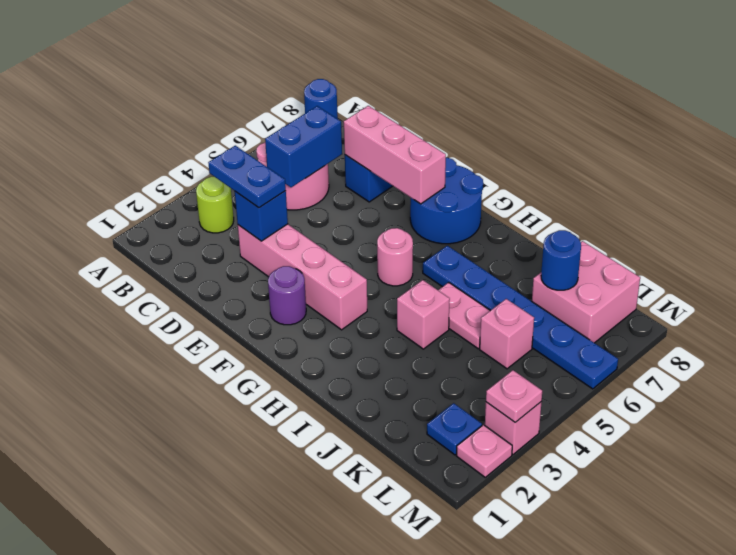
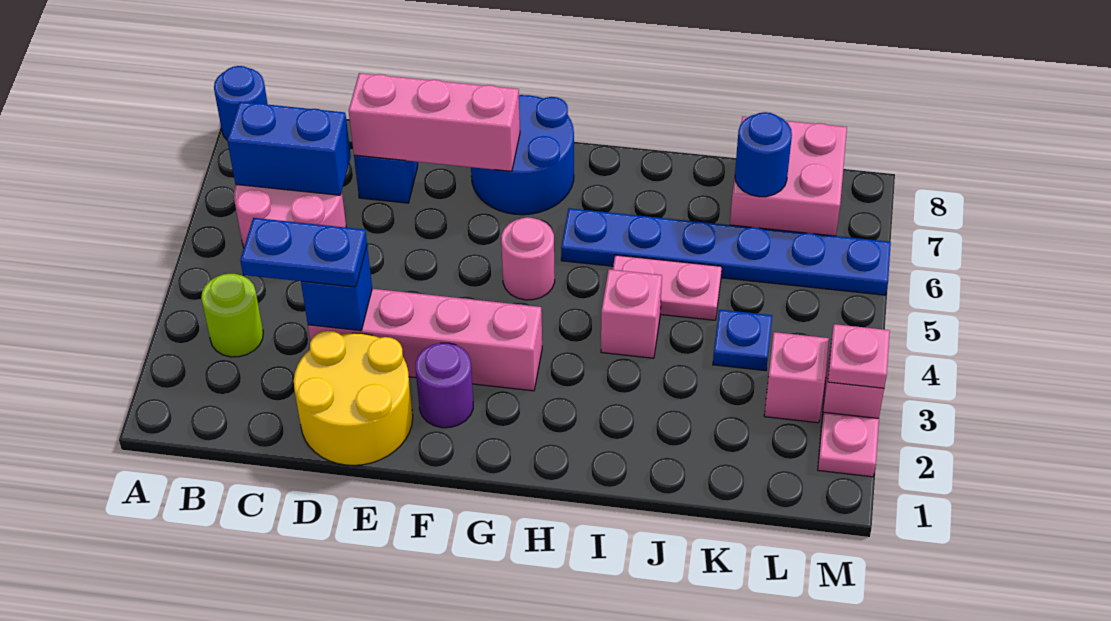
blue brick C5:C6 level 2 -> blue brick B6:C6 level 2
none -> yellow round brick D1:E2 level 1
pink brick K5 level 1 -> pink brick L3 level 1
blue plate L2 level 1 -> blue plate K4 level 1

